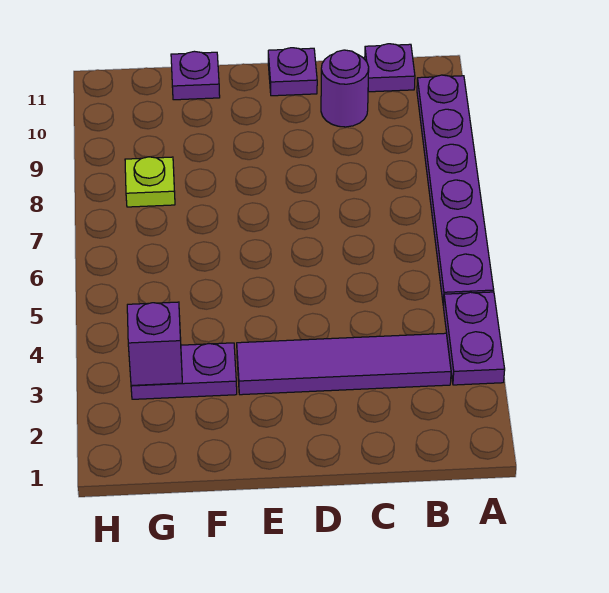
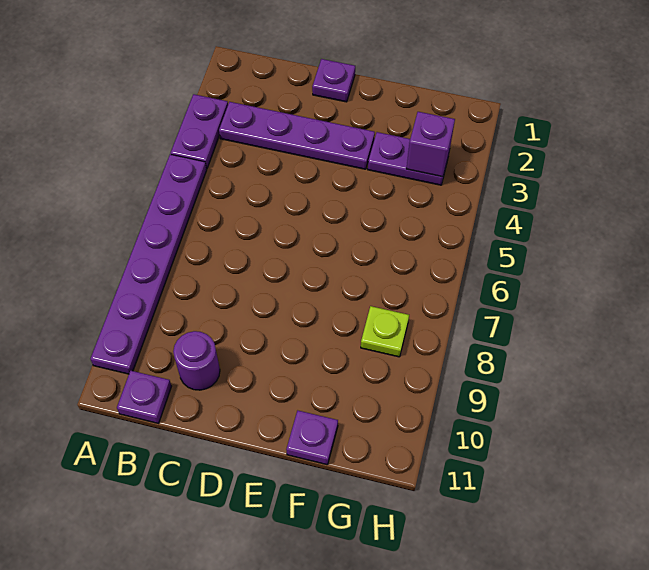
purple tile B3:E3 level 1 -> purple plate B3:E3 level 1
purple plate D11 level 1 -> purple plate D1 level 1

